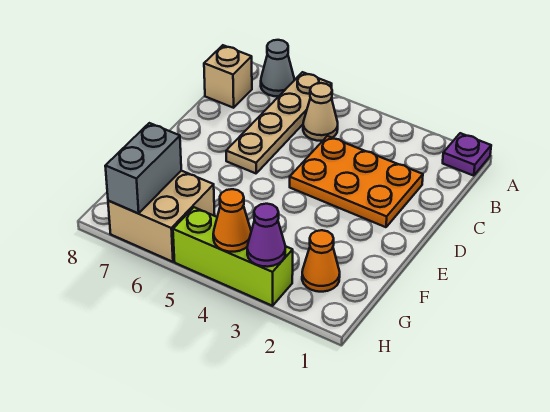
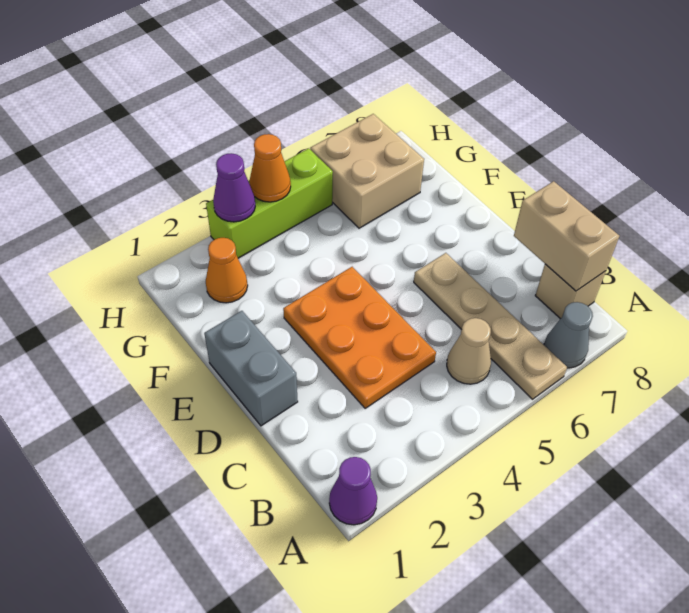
purple plate A1 level 1 -> purple cone A1 level 1
none -> tan brick B8:C8 level 2
orange plate C2:D4 level 1 -> orange plate C3:E4 level 1
grey brick G7:H7 level 2 -> grey brick D1:E1 level 1

